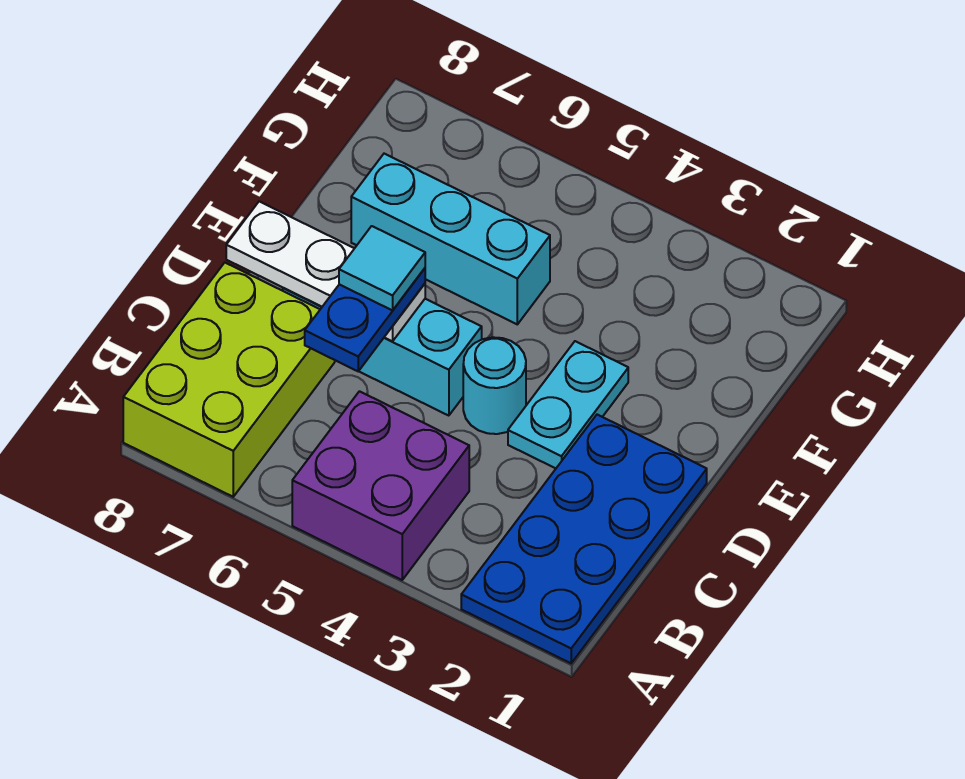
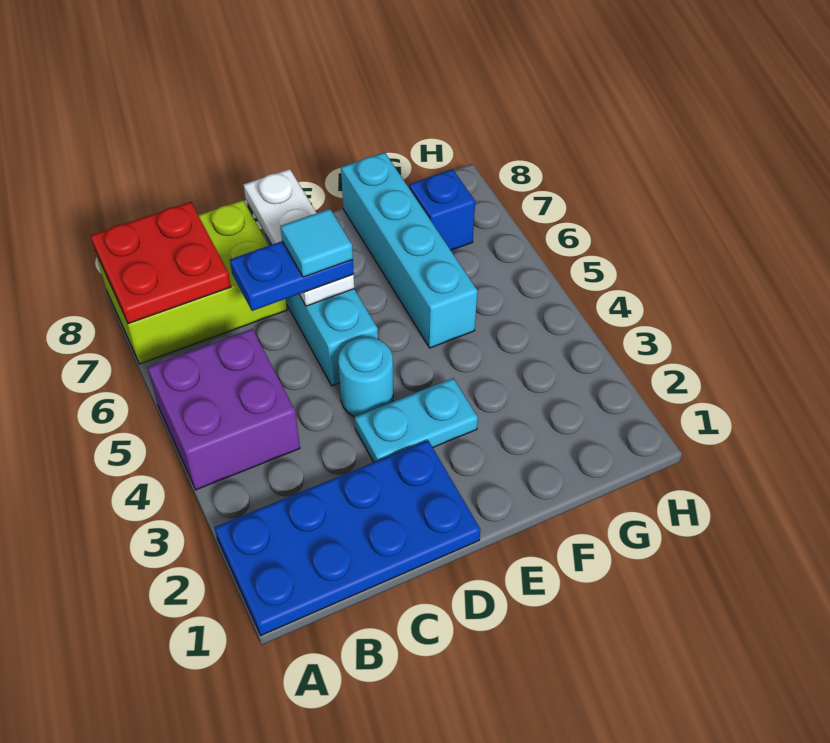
none -> red plate A7:B8 level 2
cyan brick F5:F7 level 1 -> cyan brick F5:F8 level 1
none -> blue brick G7 level 1

